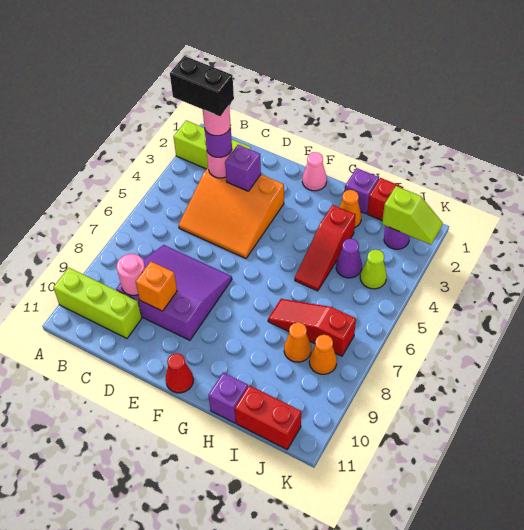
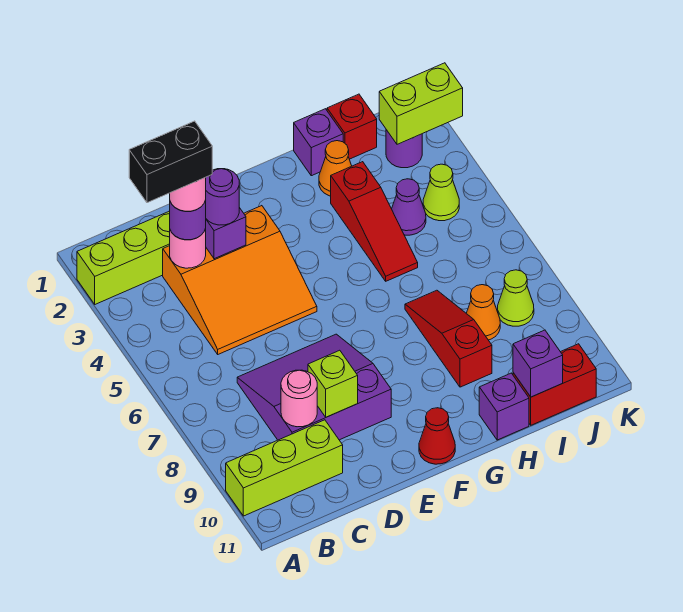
none -> purple round brick D3 level 3
orange brick D9 level 2 -> lime brick D9 level 2
pink cone F1 level 1 -> none
red slope H7:J7 level 1 top J -> red slope H7:H9 level 1 top 9
none -> purple brick I11 level 2
lime slope J2:K2 level 2 top J -> lime brick J2:K2 level 2
orange cone J8 level 1 -> lime cone J8 level 1

